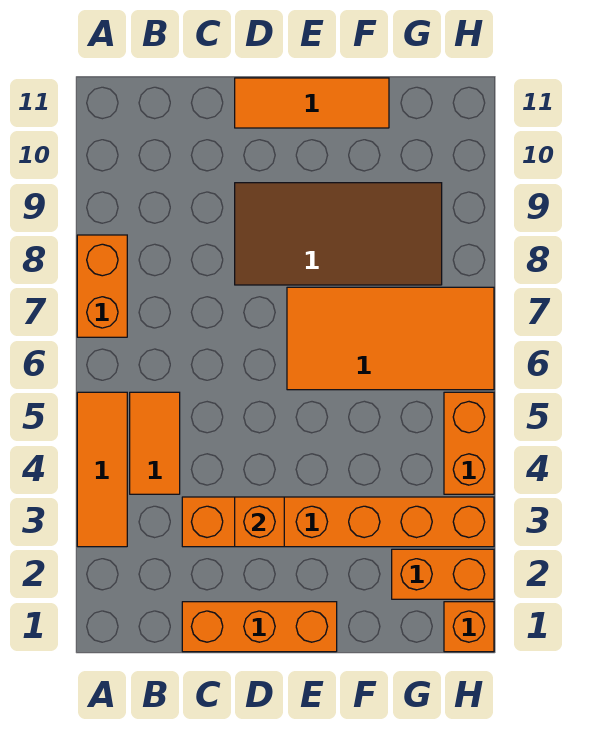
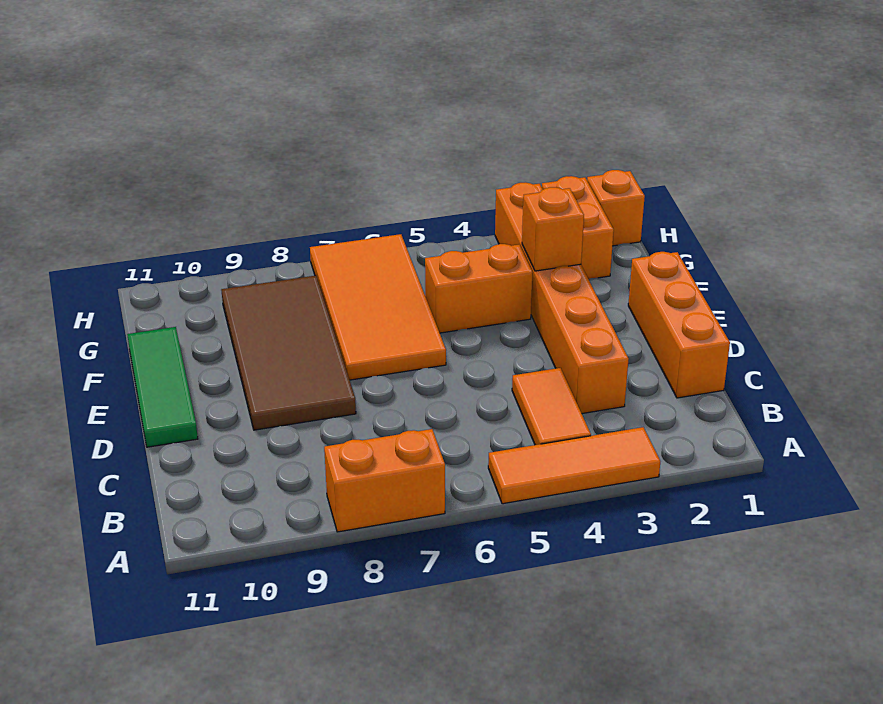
orange tile B4:B5 level 1 -> orange tile B4:C4 level 1
orange brick D3 level 2 -> orange brick F3 level 2
orange tile D11:F11 level 1 -> green tile D11:F11 level 1
orange brick H4:H5 level 1 -> orange brick F4:F5 level 1

